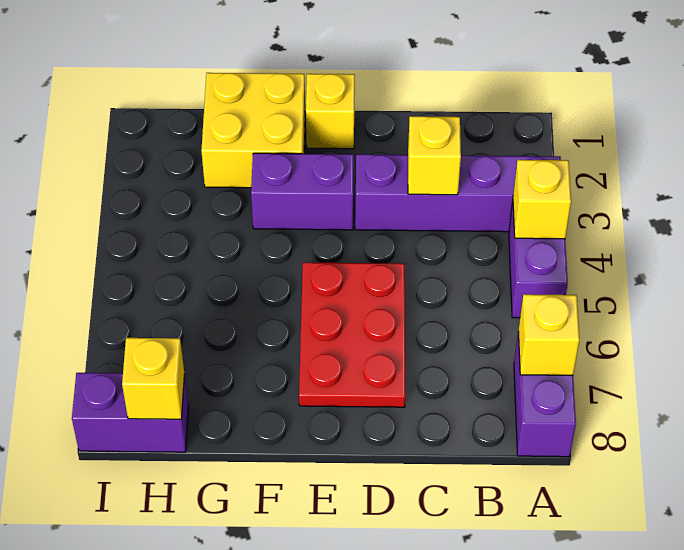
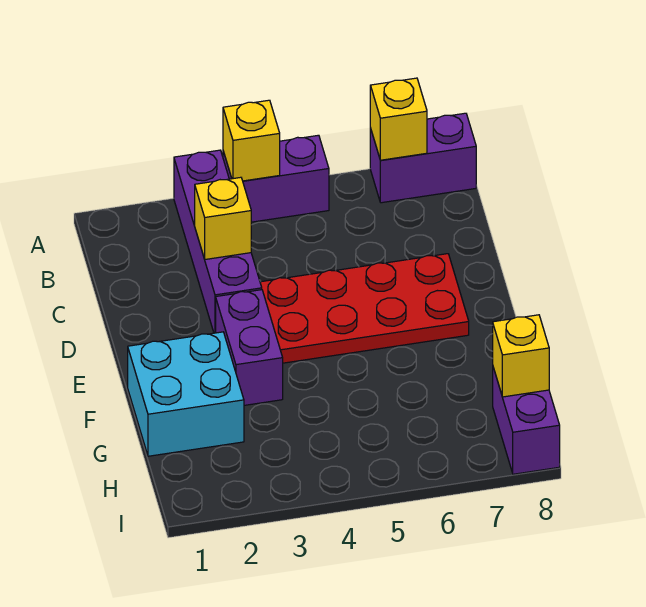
red plate D5:E7 level 1 -> red plate D4:E7 level 1
yellow brick E1 level 1 -> none
yellow brick F1:G2 level 1 -> cyan brick F1:G2 level 1

